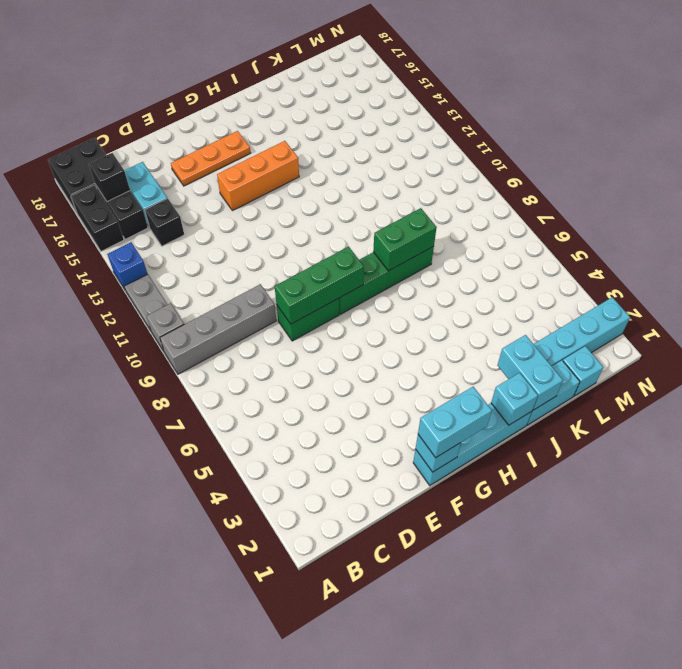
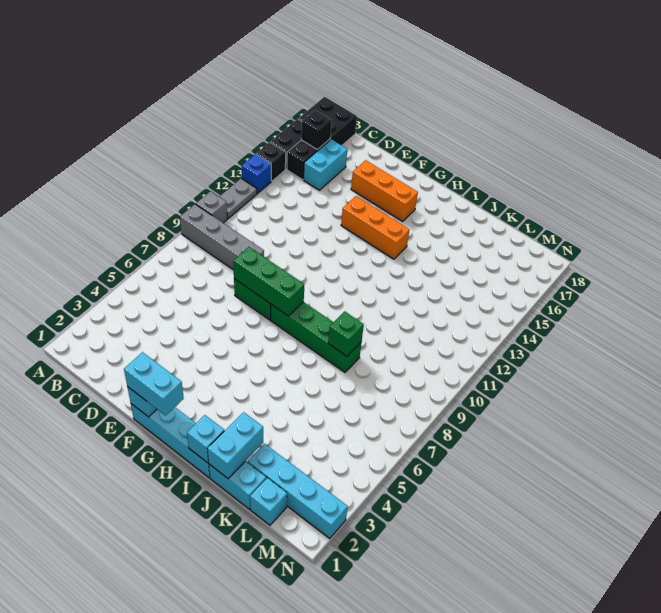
black brick C14 level 1 -> black brick A14 level 1
orange plate E16:G16 level 1 -> orange brick E16:G16 level 1
green brick I8:J8 level 2 -> green brick J8 level 2

